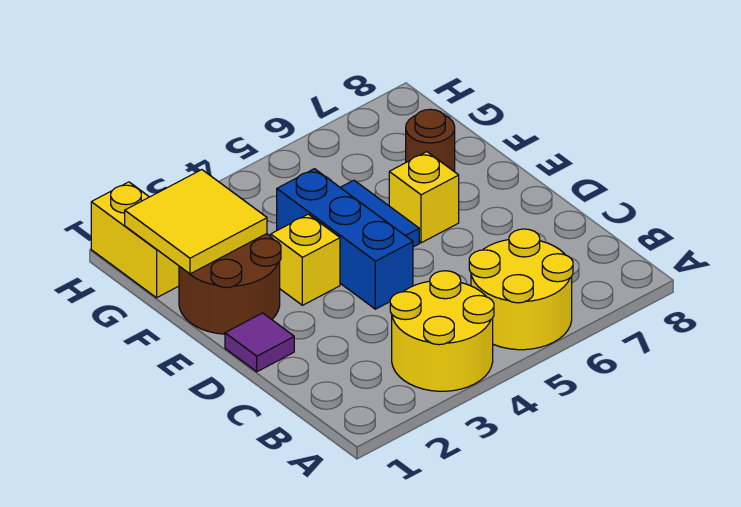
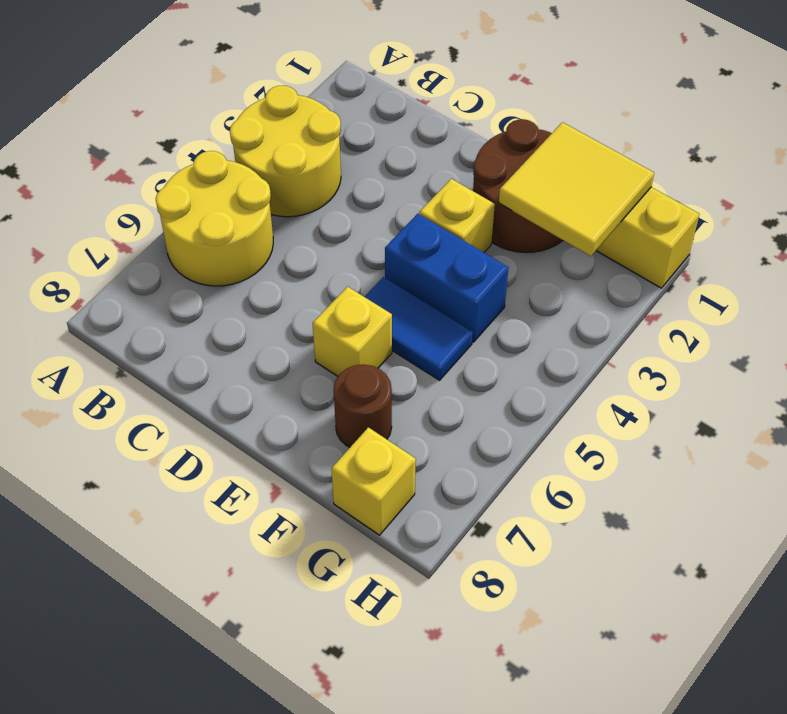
purple tile D1 level 1 -> none
blue brick D4:F4 level 1 -> blue brick E4:F4 level 1
none -> yellow brick G8 level 1

